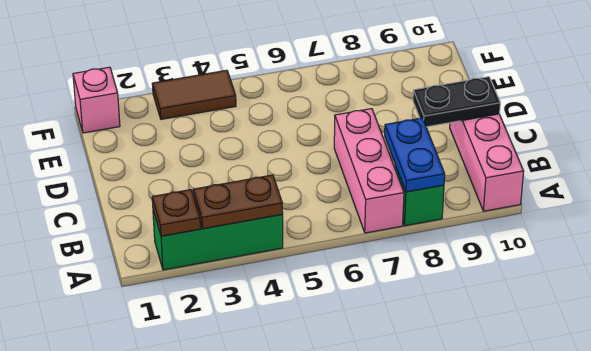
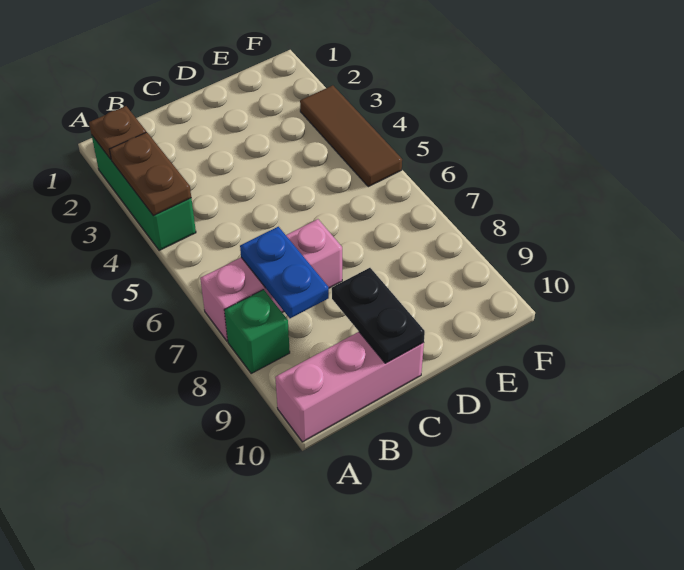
blue plate A8:B8 level 2 -> blue plate B7:B8 level 2
pink brick F1 level 1 -> none
brown tile F3:F4 level 1 -> brown tile F3:F5 level 1

